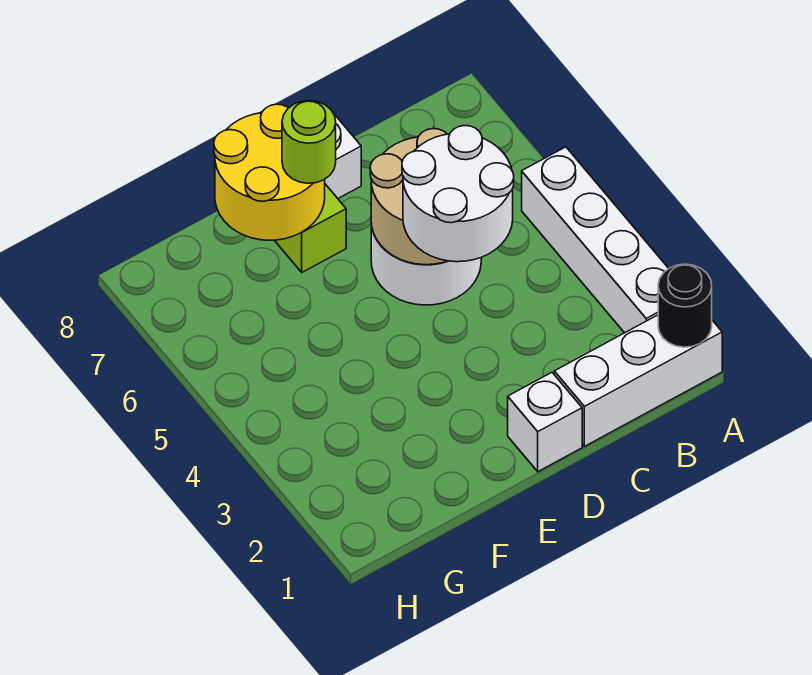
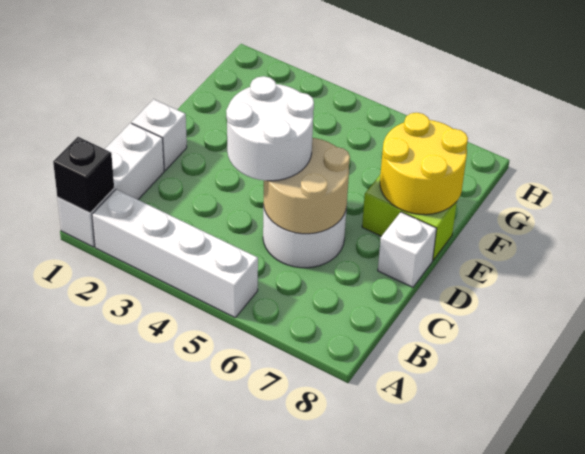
black round brick A1 level 2 -> black brick A1 level 2
lime round brick E7 level 3 -> none

